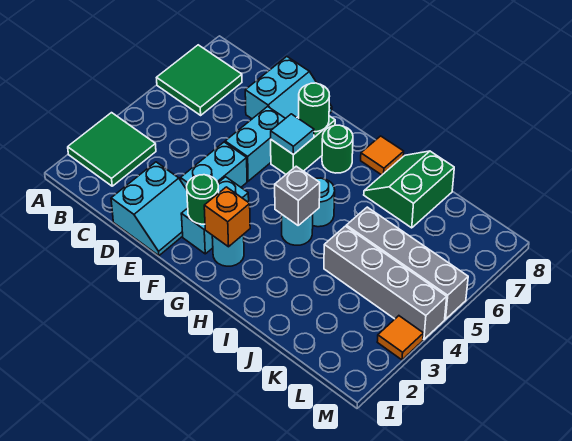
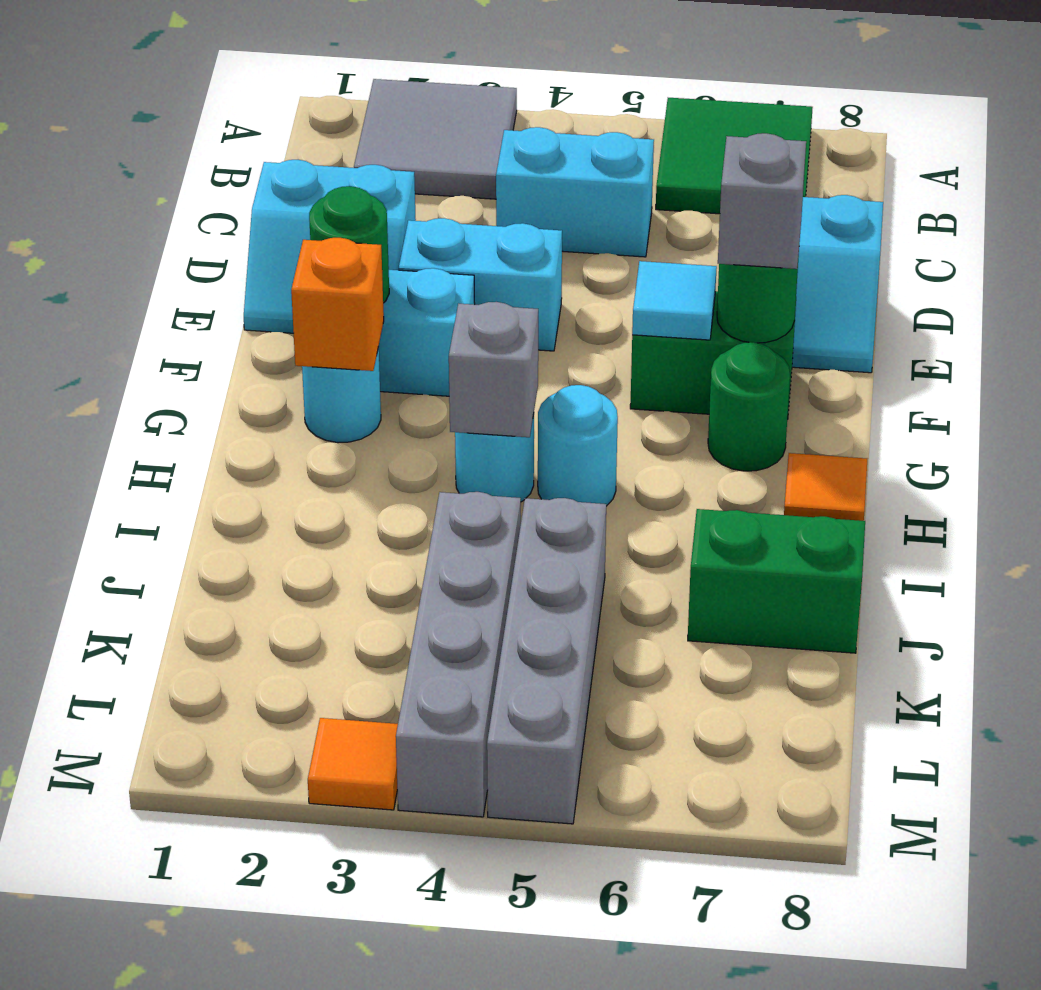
green tile A2:B3 level 1 -> grey tile A2:B3 level 1
cyan brick E5:E6 level 1 -> cyan brick C4:C5 level 1
none -> grey brick F7 level 3

